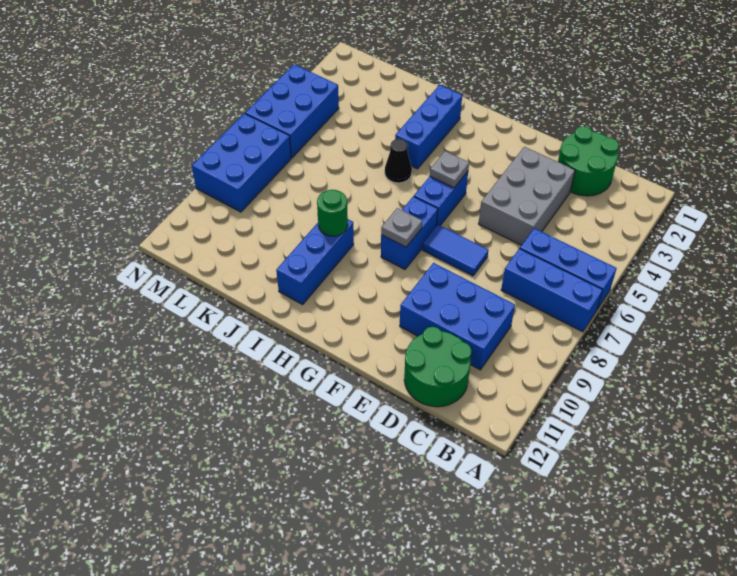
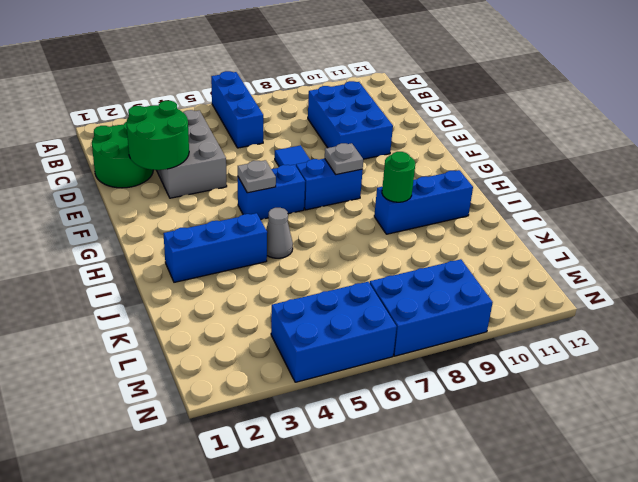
blue brick A7:C7 level 1 -> none
green round brick C11:D12 level 1 -> green round brick D2:E3 level 2
grey brick D3:E5 level 1 -> grey brick C3:E4 level 1
black cone I5 level 1 -> grey cone I5 level 1

